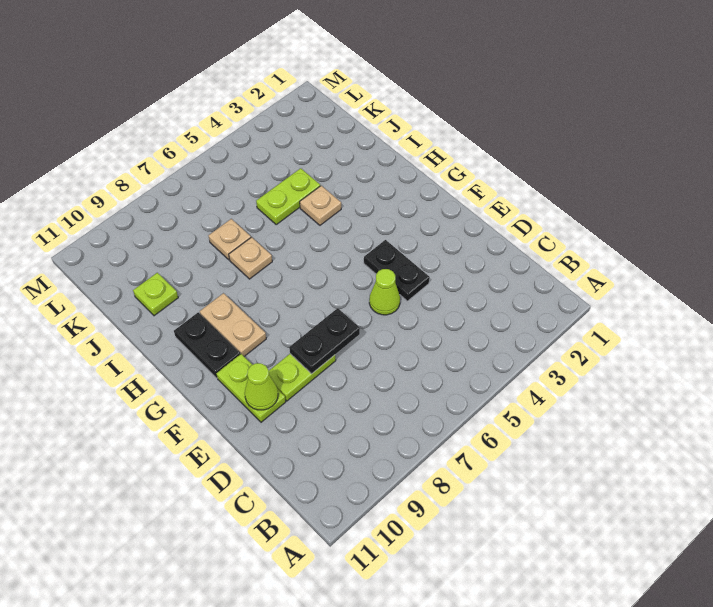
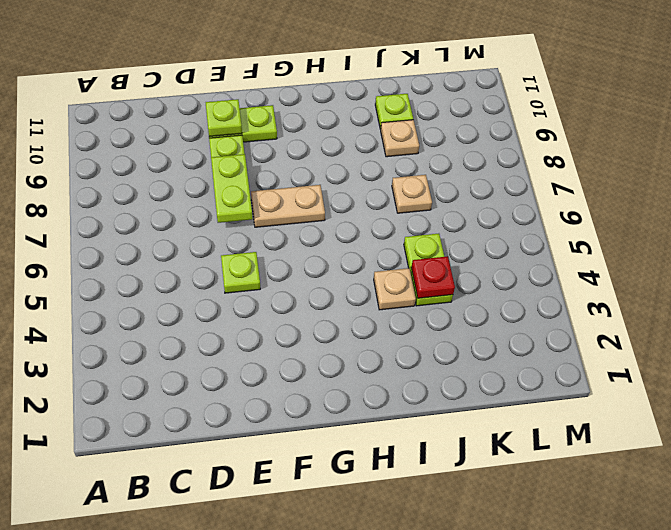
black plate E4:F4 level 1 -> none
lime cone E5 level 1 -> lime plate E5 level 1
black plate E7:E8 level 2 -> lime plate E7:E8 level 2
lime cone E10 level 2 -> lime plate E10 level 2
tan plate G9:H9 level 1 -> tan plate F7:G7 level 1
black plate G10:H10 level 1 -> none
tan plate I7 level 1 -> tan plate J9 level 1
none -> red plate J4 level 2

